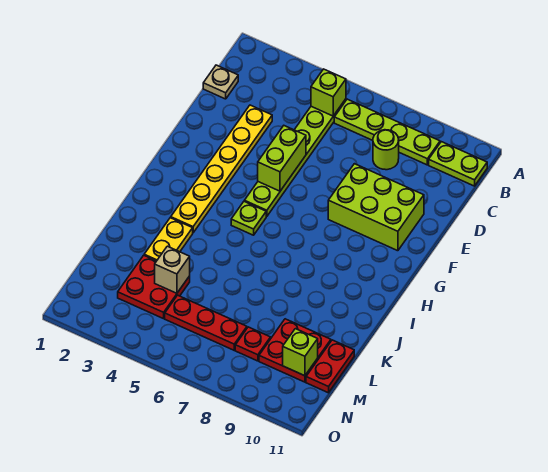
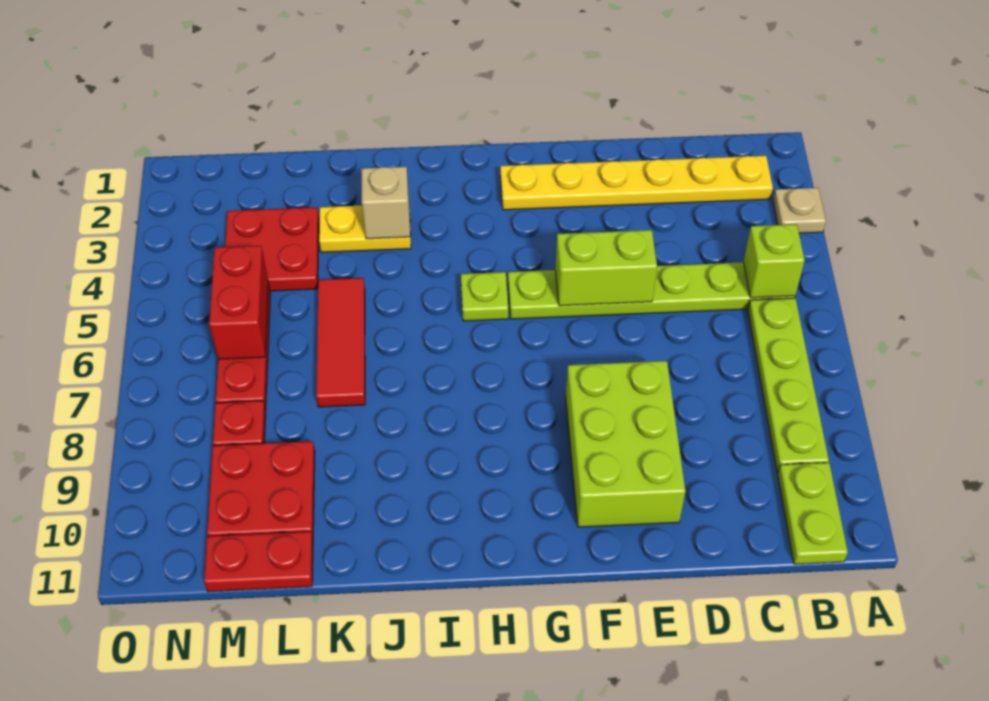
tan plate C1 level 1 -> tan plate A3 level 1
lime round brick C8 level 1 -> none
yellow plate D3:I3 level 1 -> yellow plate B2:G2 level 1
none -> red tile K5:K7 level 1
tan brick L4 level 2 -> tan brick J3 level 2
none -> red brick M5:M6 level 2
lime brick M10 level 2 -> none

